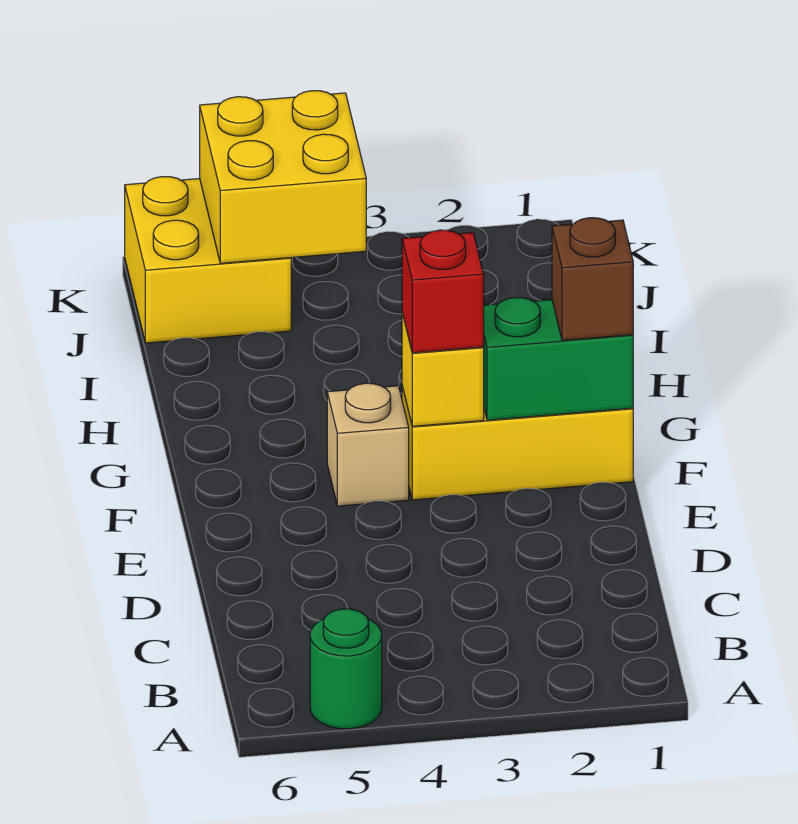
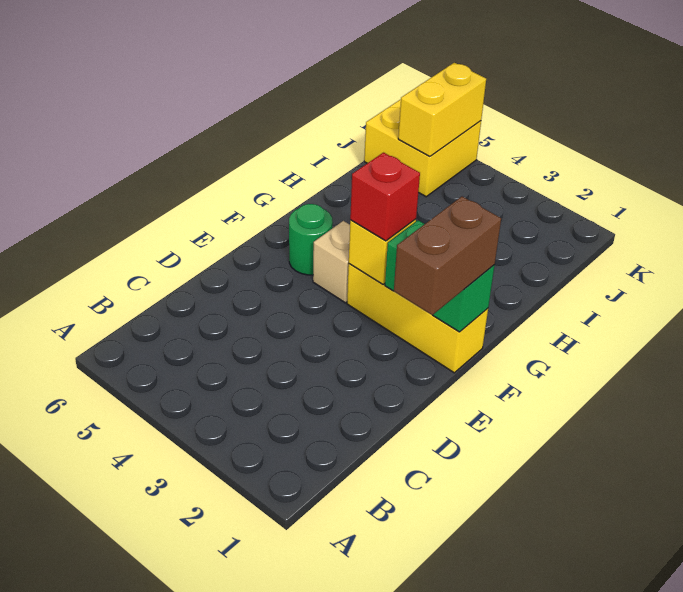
green round brick A5 level 1 -> green round brick F5 level 1
brown brick F1 level 3 -> brown brick E1:F1 level 3
yellow brick J4:K5 level 2 -> yellow brick J5:K5 level 2

